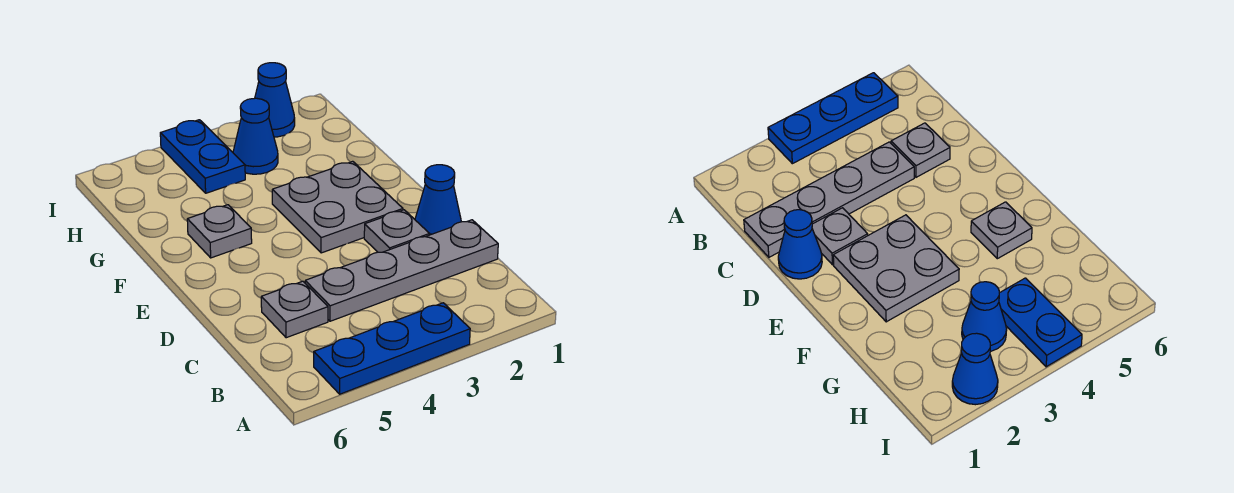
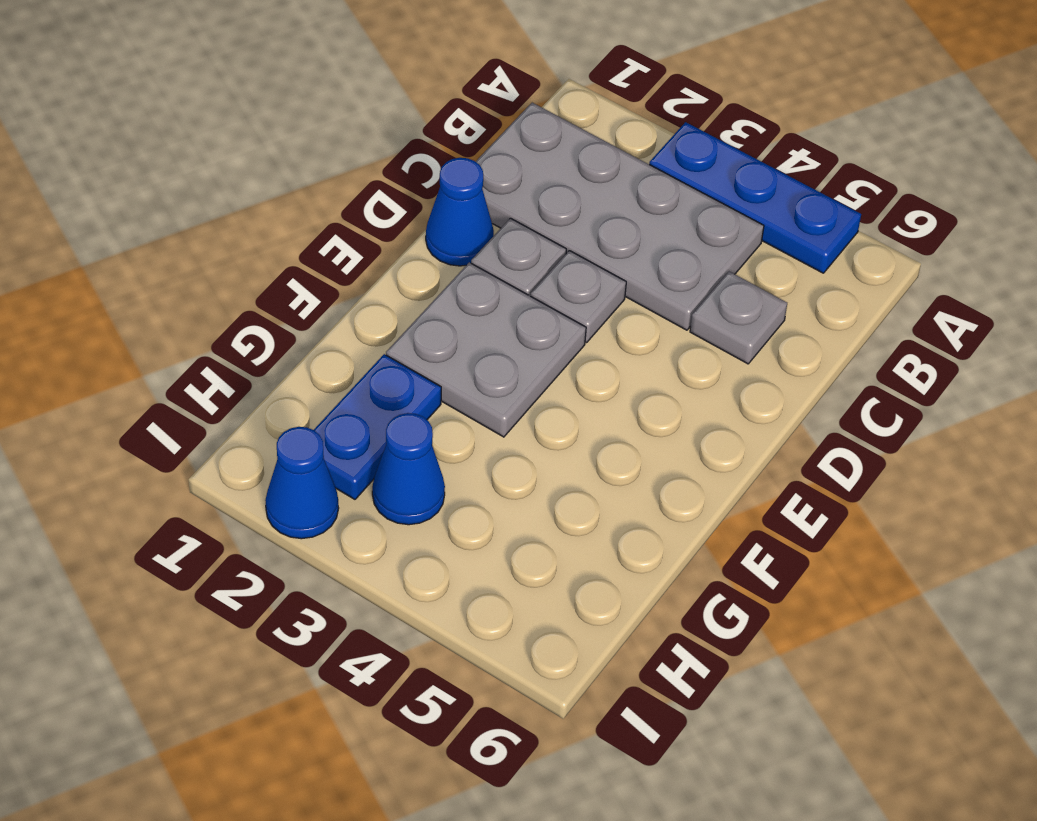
grey plate C1:C4 level 1 -> grey plate B1:C4 level 1
grey plate F5 level 1 -> grey plate D3 level 1
blue plate H4:I4 level 1 -> blue plate G2:H2 level 1

